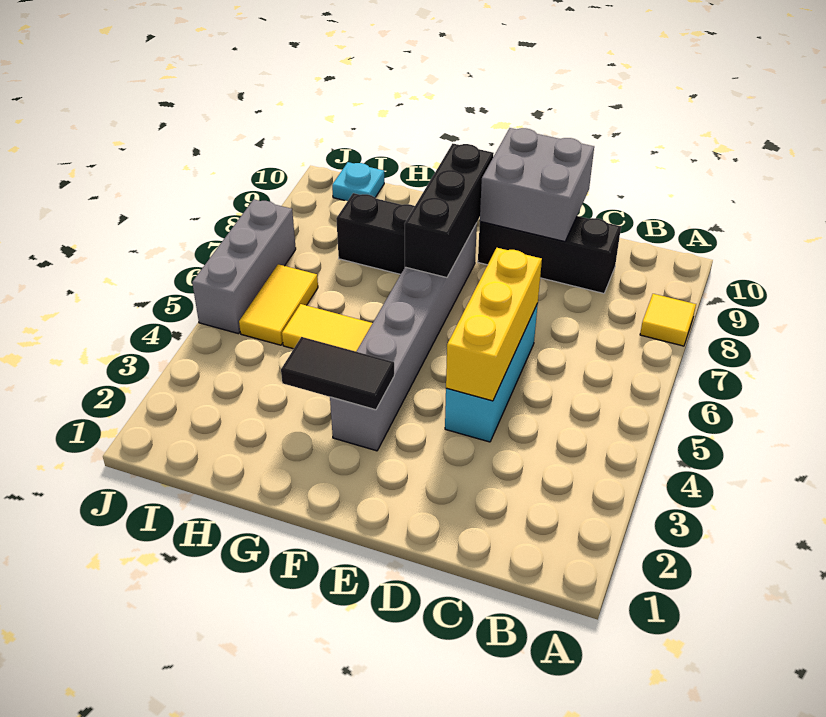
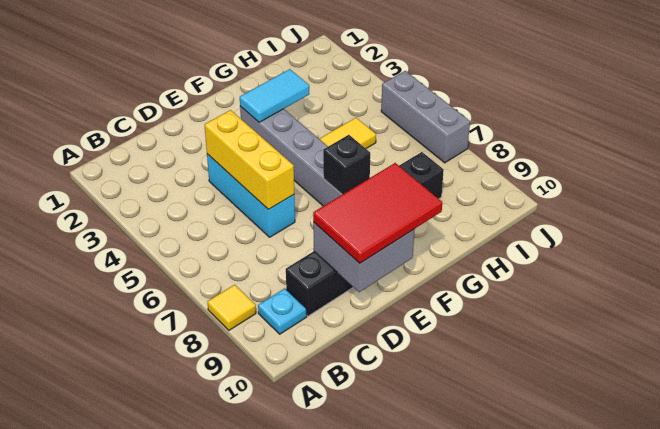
none -> red tile D9:F10 level 3
black tile F3:G3 level 2 -> cyan tile F3:G3 level 2
black brick F7:F9 level 2 -> black brick F7 level 2
yellow tile I5:I6 level 1 -> none
cyan plate I10 level 1 -> cyan plate B9 level 1

